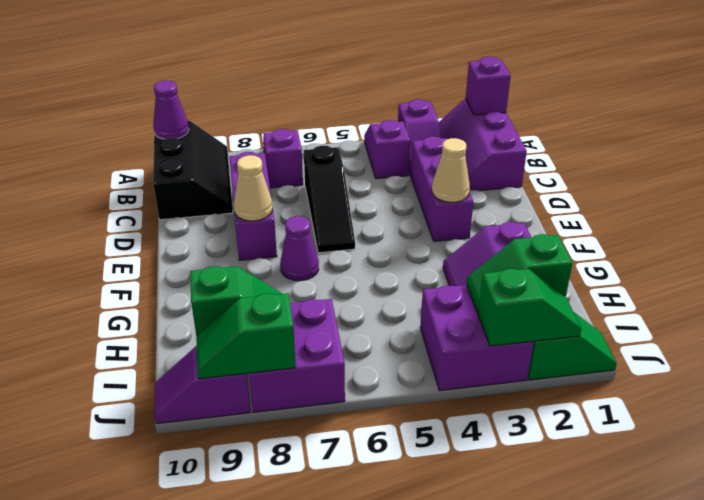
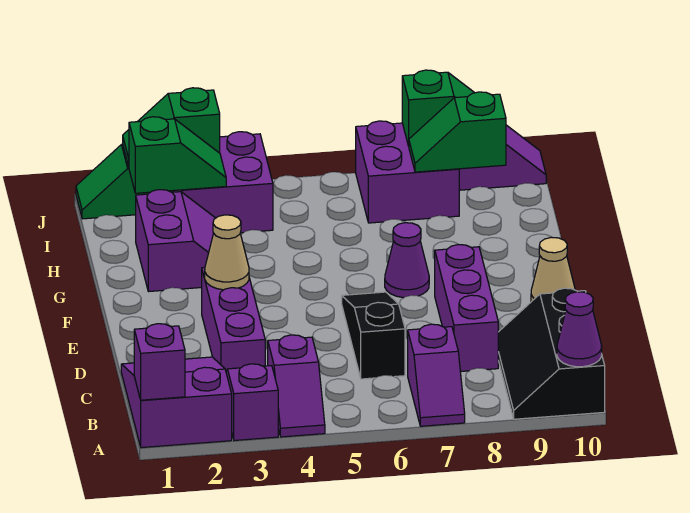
purple slope A1:C2 level 1 top 1 -> purple slope A1:C2 level 1 top A
tan cone E8 level 2 -> tan cone E10 level 1

